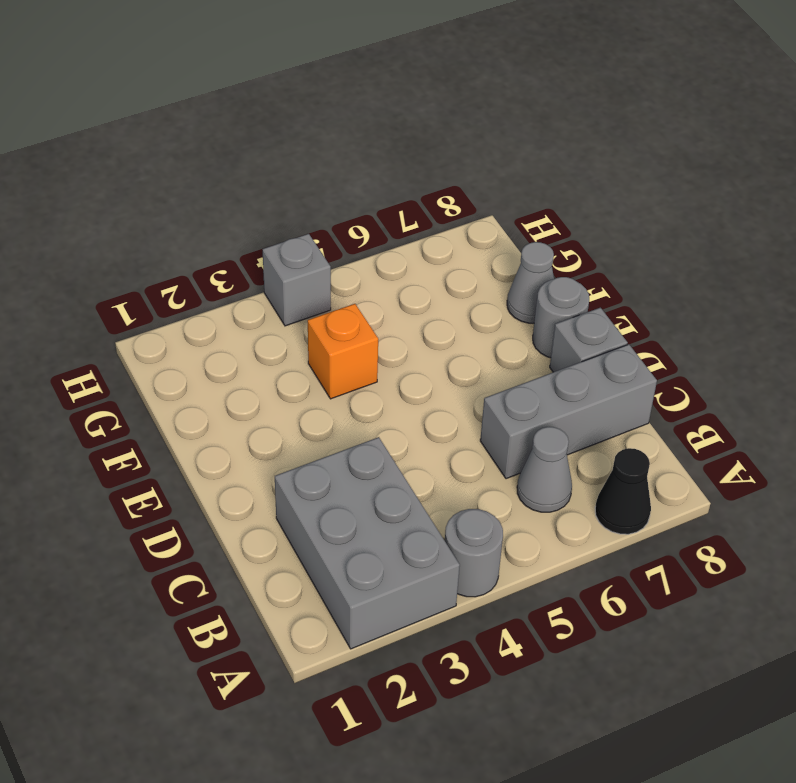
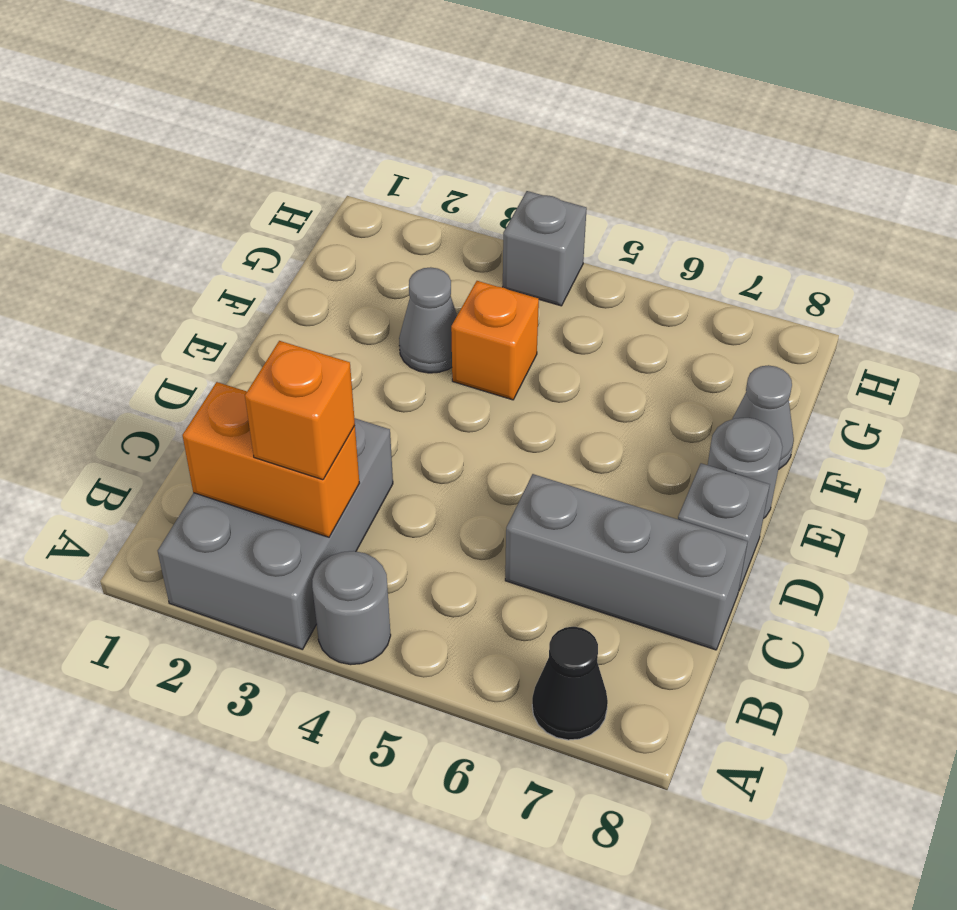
none -> orange brick B2:B3 level 2
none -> orange brick B3 level 3
grey cone B6 level 1 -> grey cone F3 level 1

